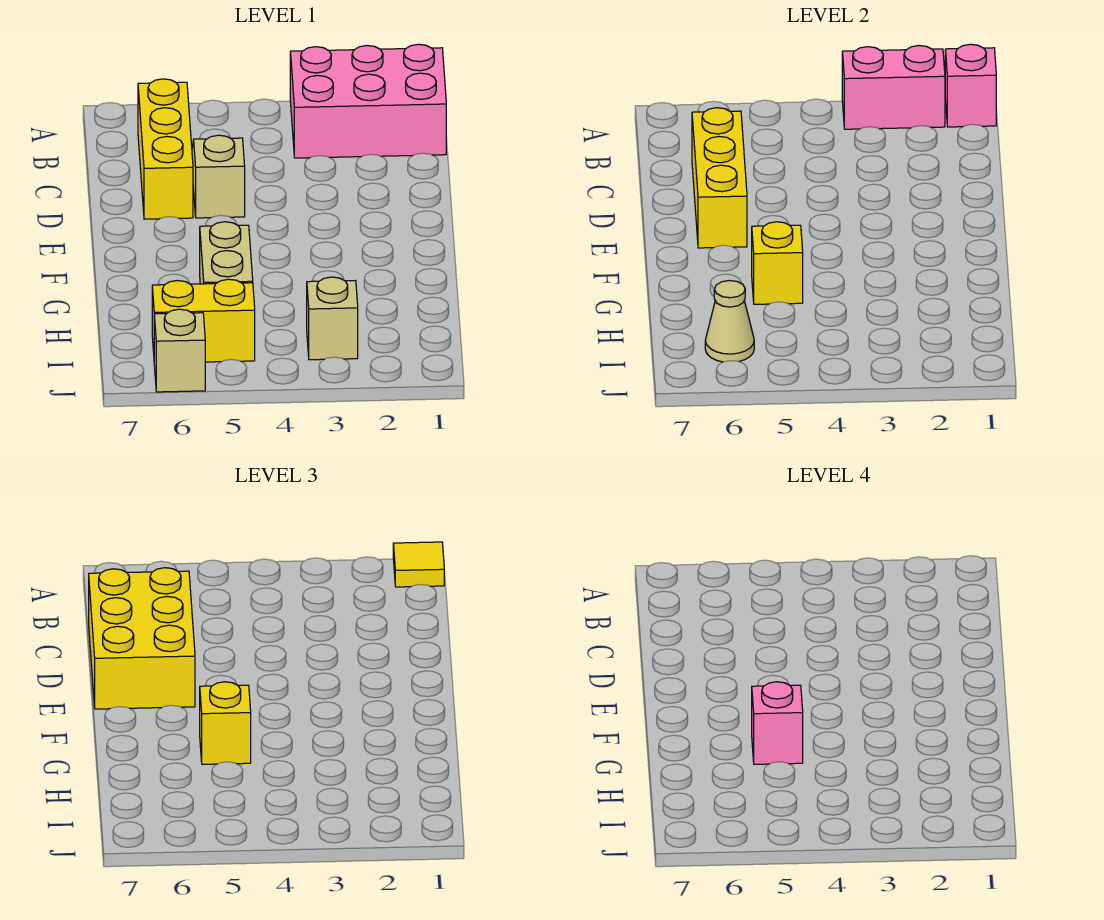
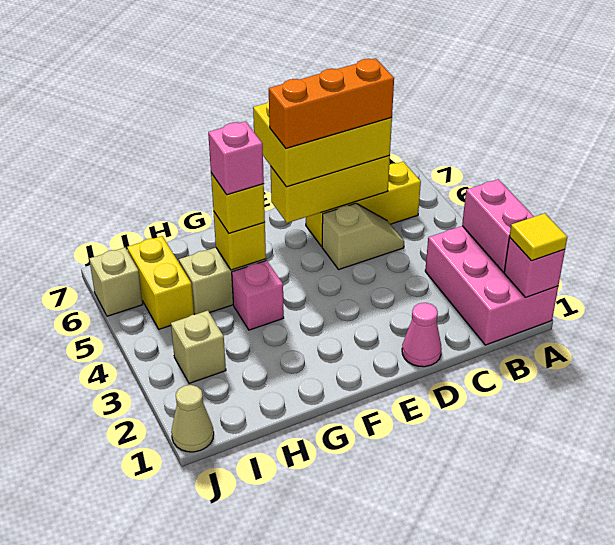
none -> orange brick C6:E6 level 4
none -> pink cone D1 level 1
none -> pink brick G4 level 1
tan cone I6 level 2 -> tan cone J1 level 1

